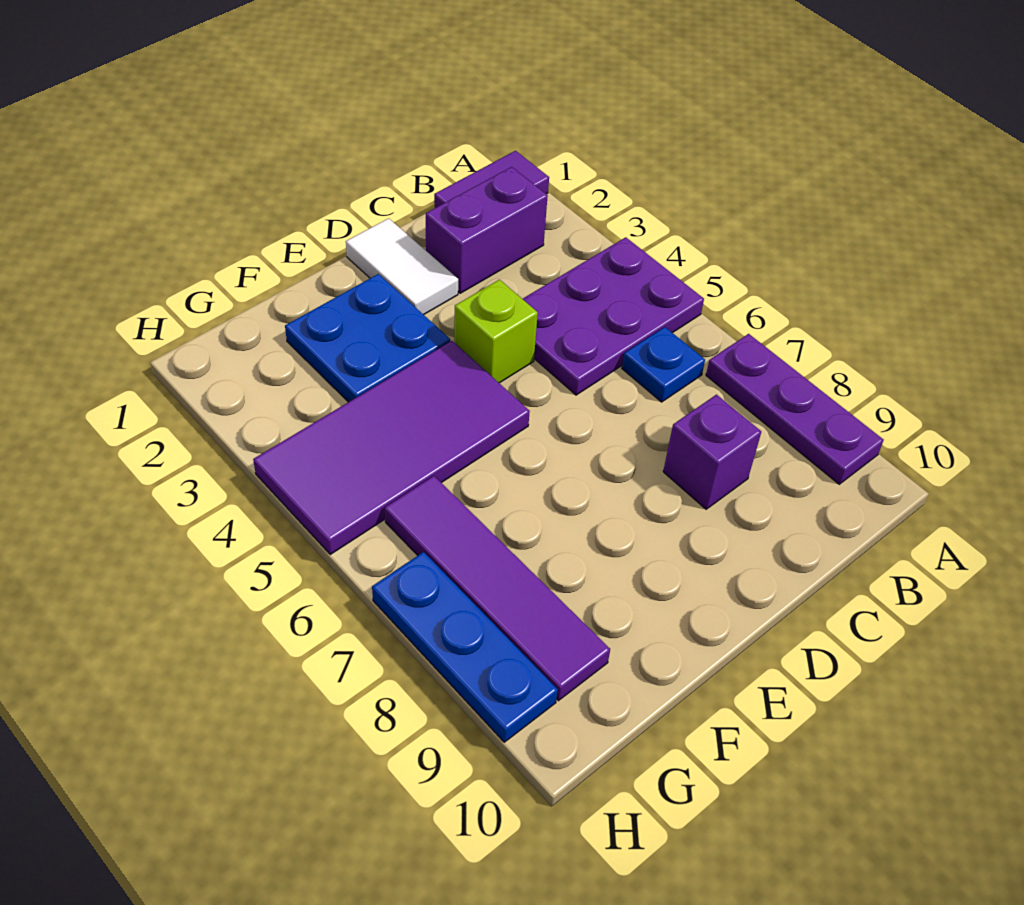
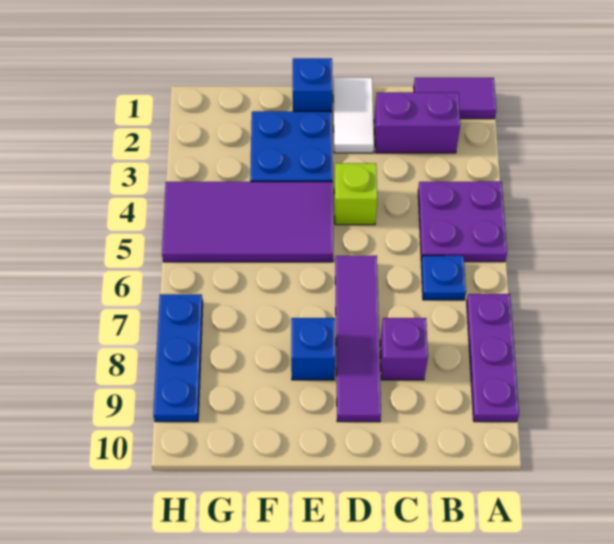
purple plate A4:C5 level 1 -> purple plate A4:B5 level 1
none -> blue brick E1 level 1
none -> blue brick E8 level 1
purple tile G6:G9 level 1 -> purple tile D6:D9 level 1

